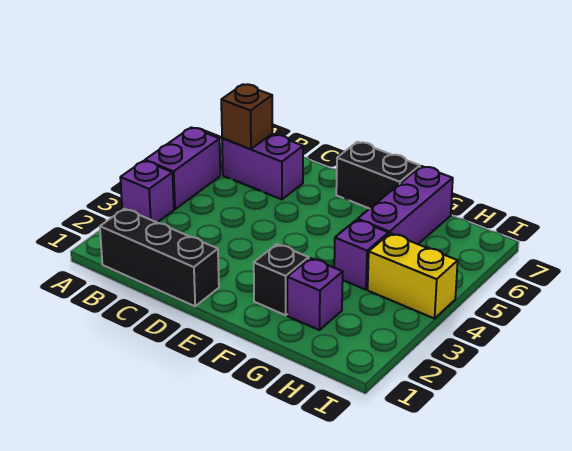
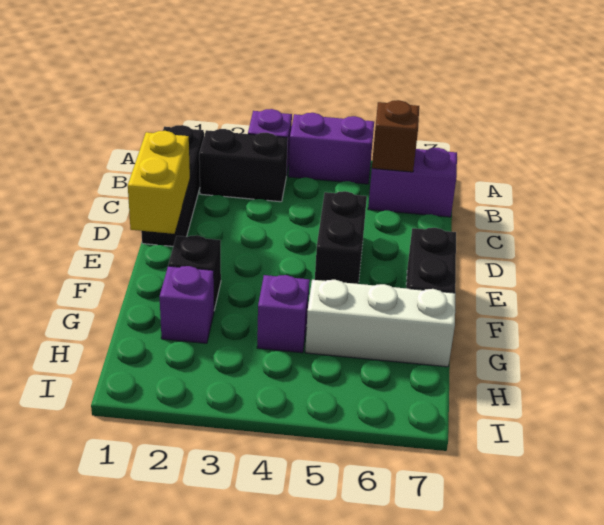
none -> black brick B2:B3 level 1
purple brick B6:C6 level 1 -> purple brick B6:B7 level 1
none -> black brick D5:E5 level 1
purple brick G5:G7 level 1 -> white brick G5:G7 level 1
yellow brick H4:I4 level 1 -> yellow brick D1:E1 level 2

